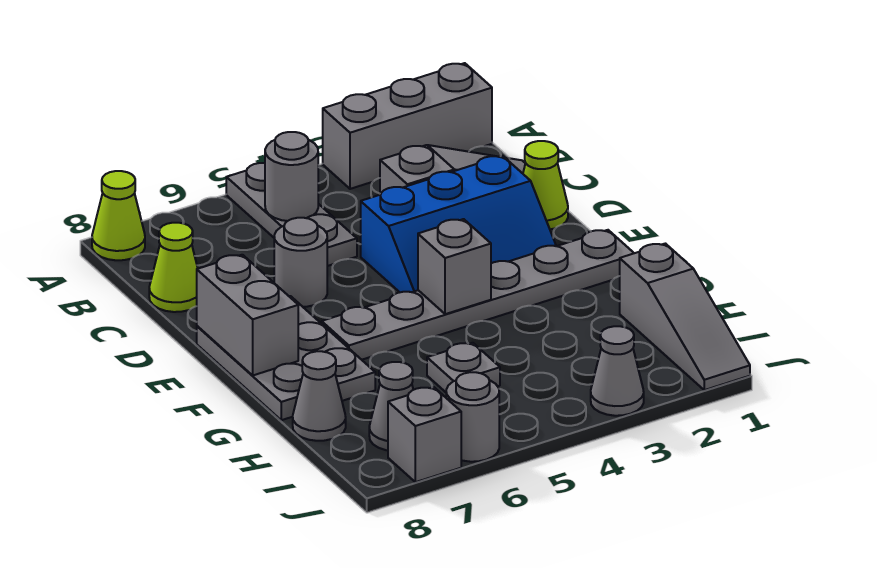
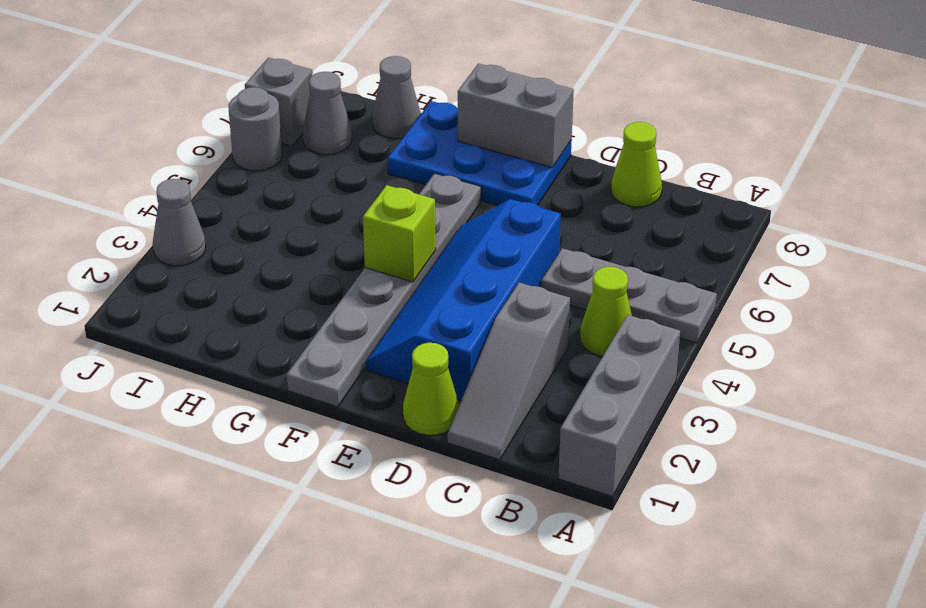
lime cone A8 level 1 -> lime cone B4 level 1
grey round brick B5 level 2 -> none
blue slope D2:E4 level 1 top D -> blue slope D2:E5 level 1 top D
grey round brick D6 level 1 -> none
grey plate E7:G8 level 1 -> blue plate E7:G8 level 1
grey brick F4 level 2 -> lime brick F4 level 2
grey slope H1:J1 level 1 top H -> none
grey plate H5 level 1 -> none

